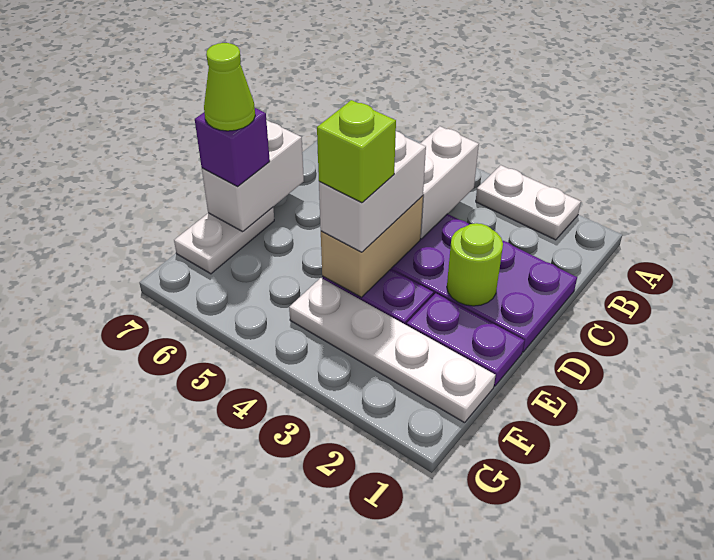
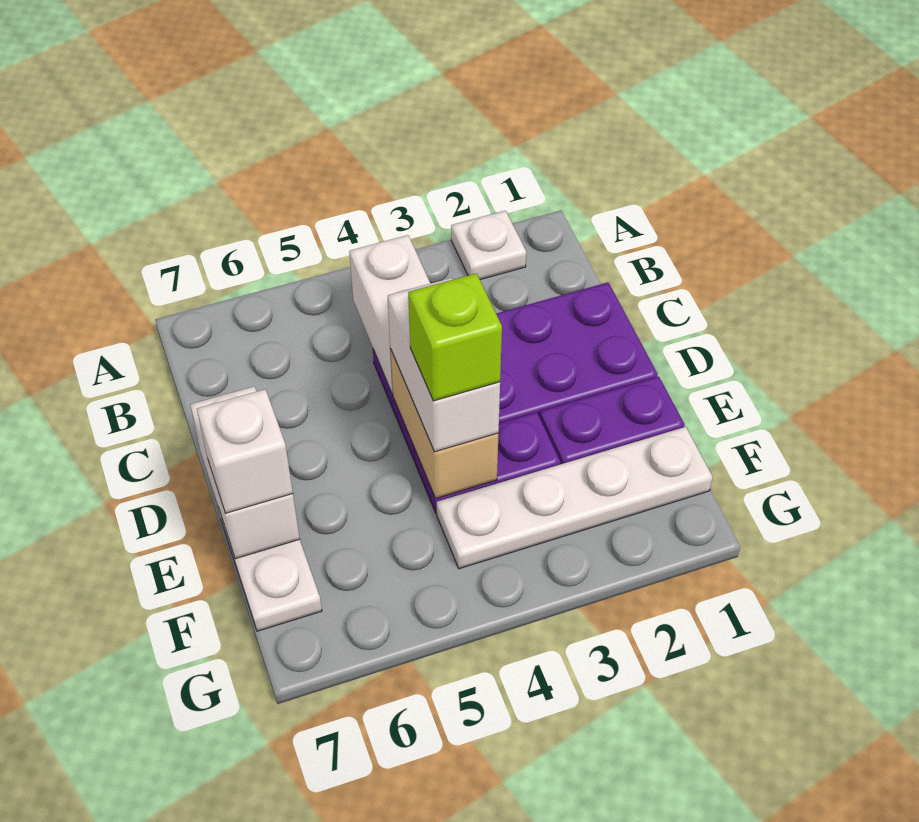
white plate A2:A3 level 1 -> white plate A2 level 1
lime round brick D2 level 2 -> none
purple brick E7 level 3 -> white brick E7 level 3
lime cone E7 level 4 -> none

